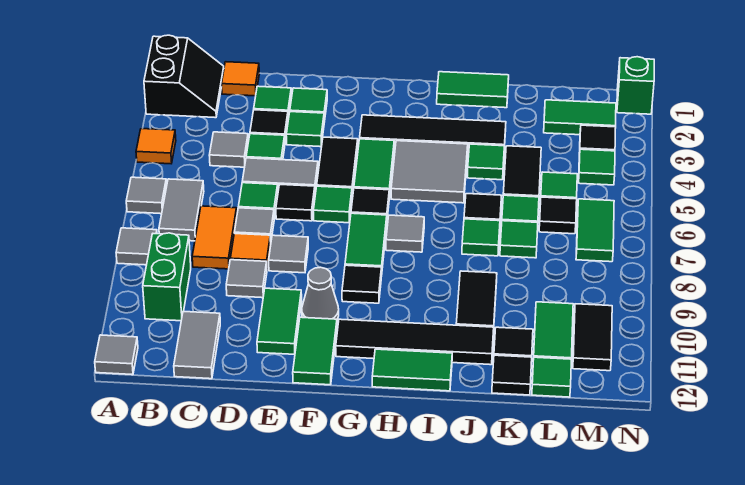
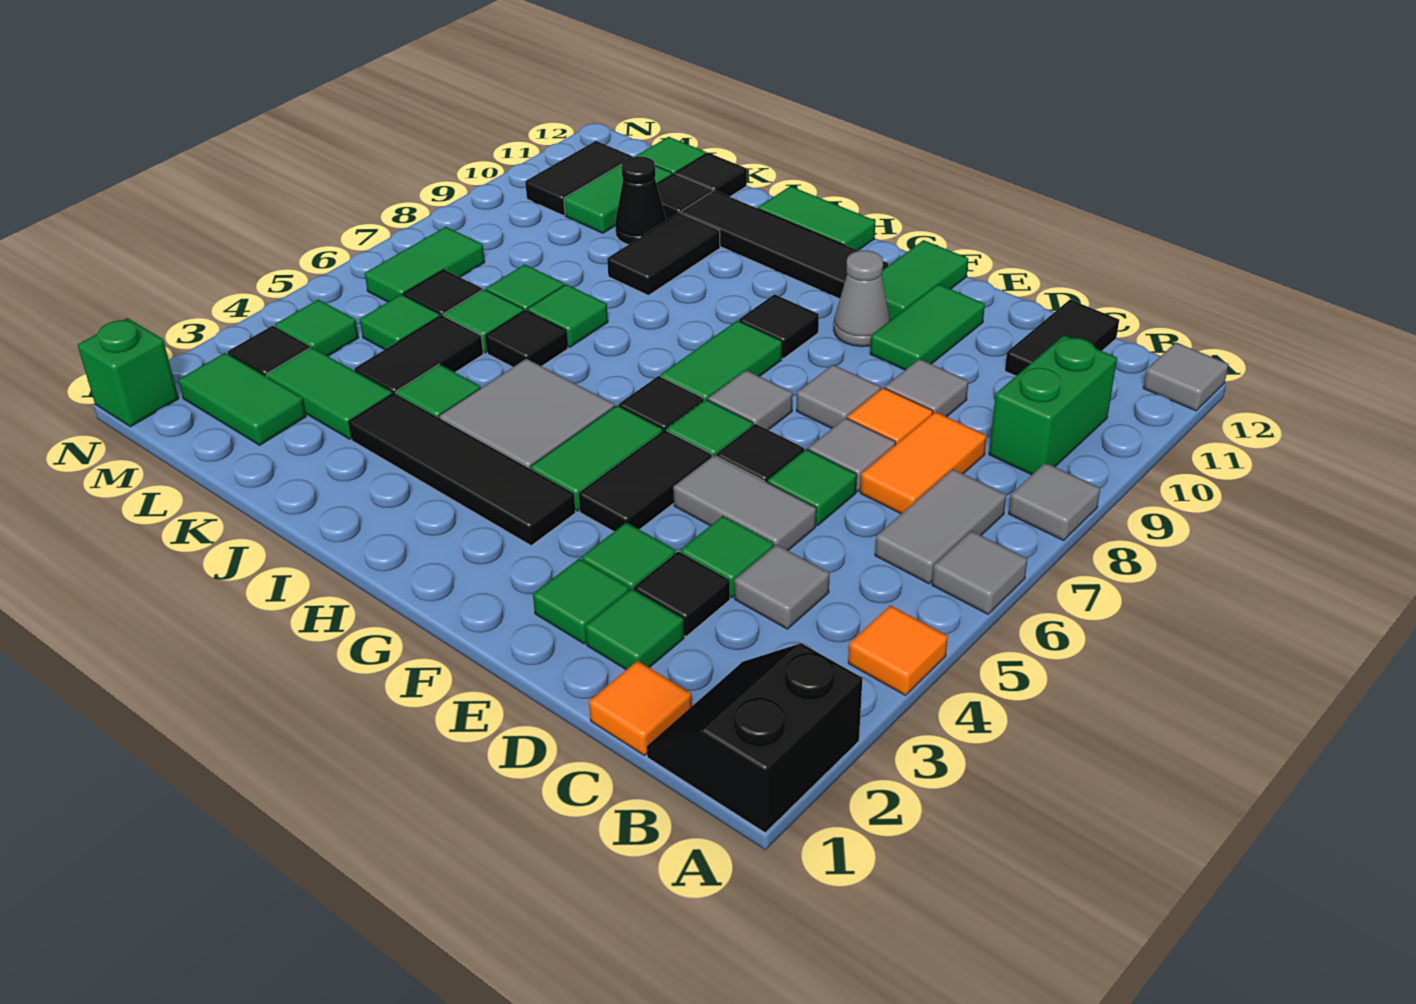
grey tile C11:C12 level 1 -> black tile C11:C12 level 1
grey tile H7 level 1 -> grey tile F7 level 1
green tile I1:J1 level 1 -> green tile K3:L3 level 1
none -> black cone K10 level 1

